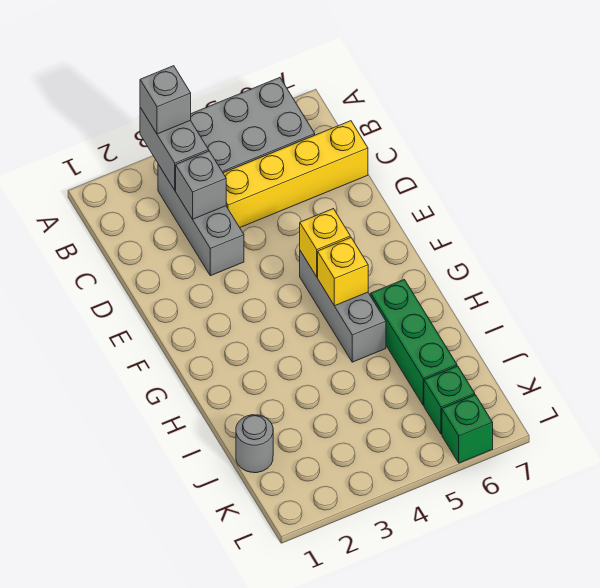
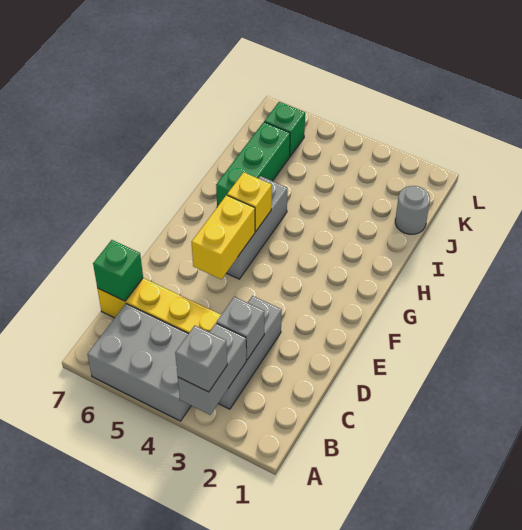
yellow brick F5 level 2 -> yellow brick E5:F5 level 2
green brick L6 level 1 -> green brick C7 level 2

